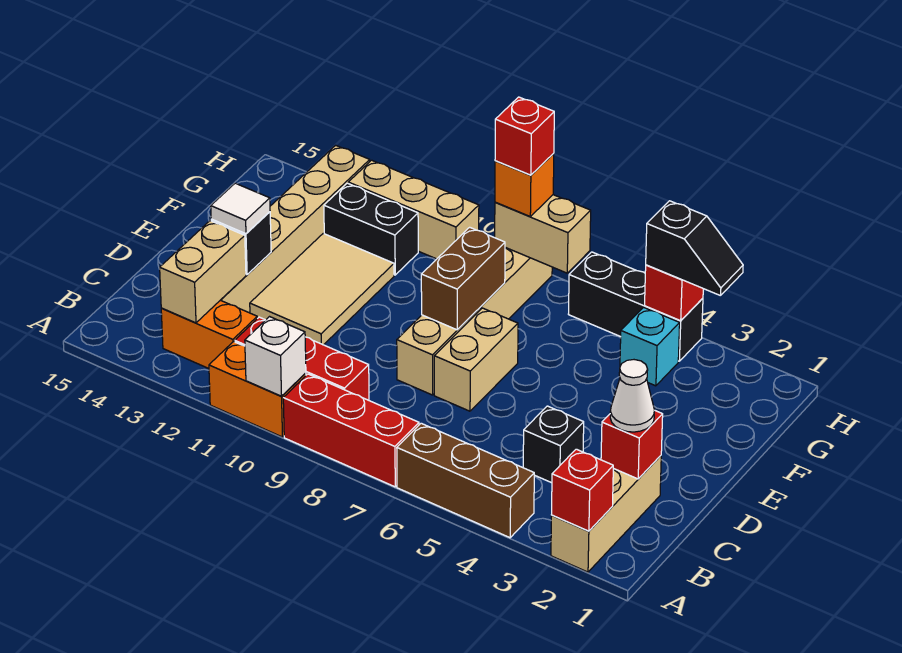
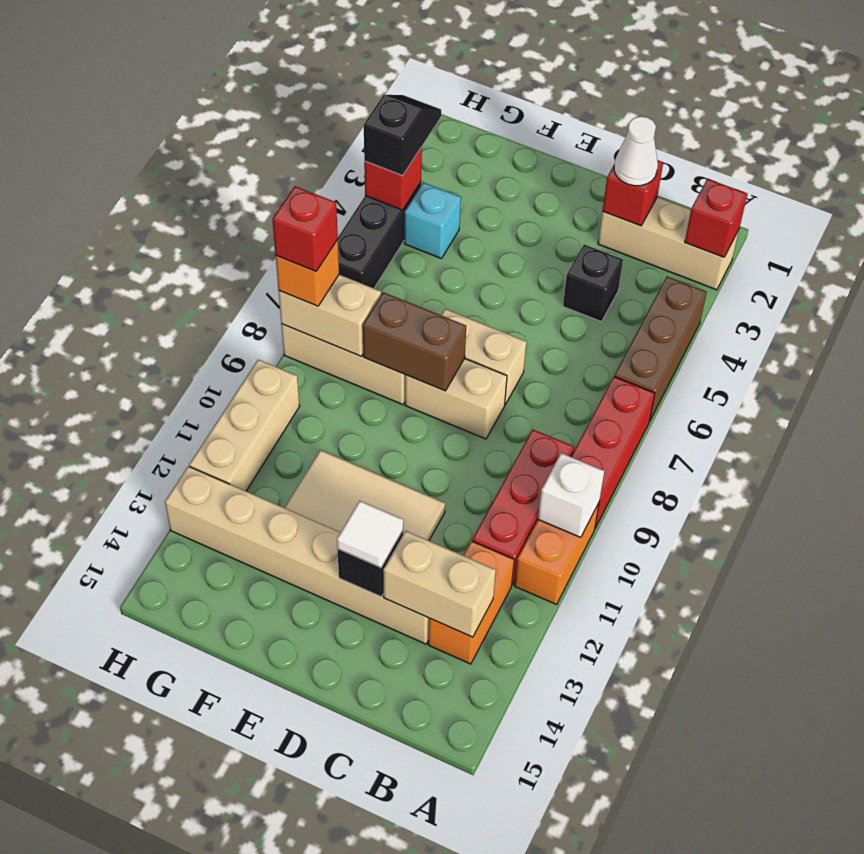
black brick G11:G12 level 1 -> none
tan brick H7:H8 level 2 -> tan brick G8:H8 level 2

